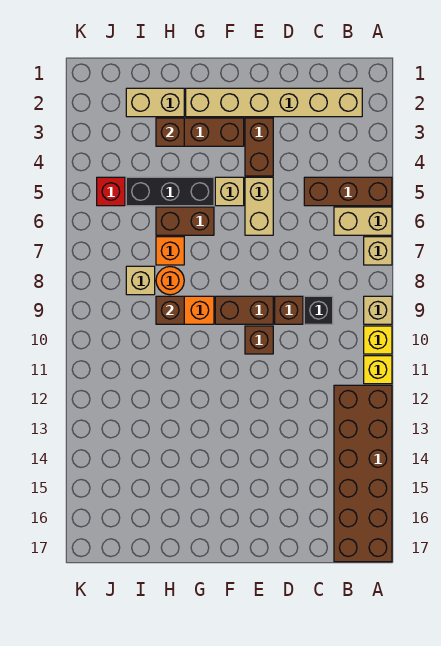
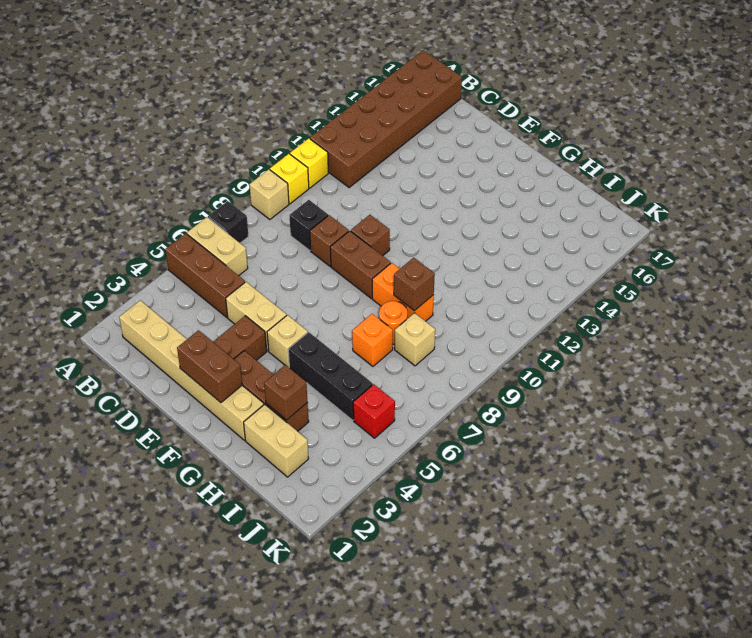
tan brick A7 level 1 -> black brick A7 level 1
tan brick E5:E6 level 1 -> tan brick D5:E5 level 1
brown brick G6:H6 level 1 -> brown brick E2:F2 level 2

